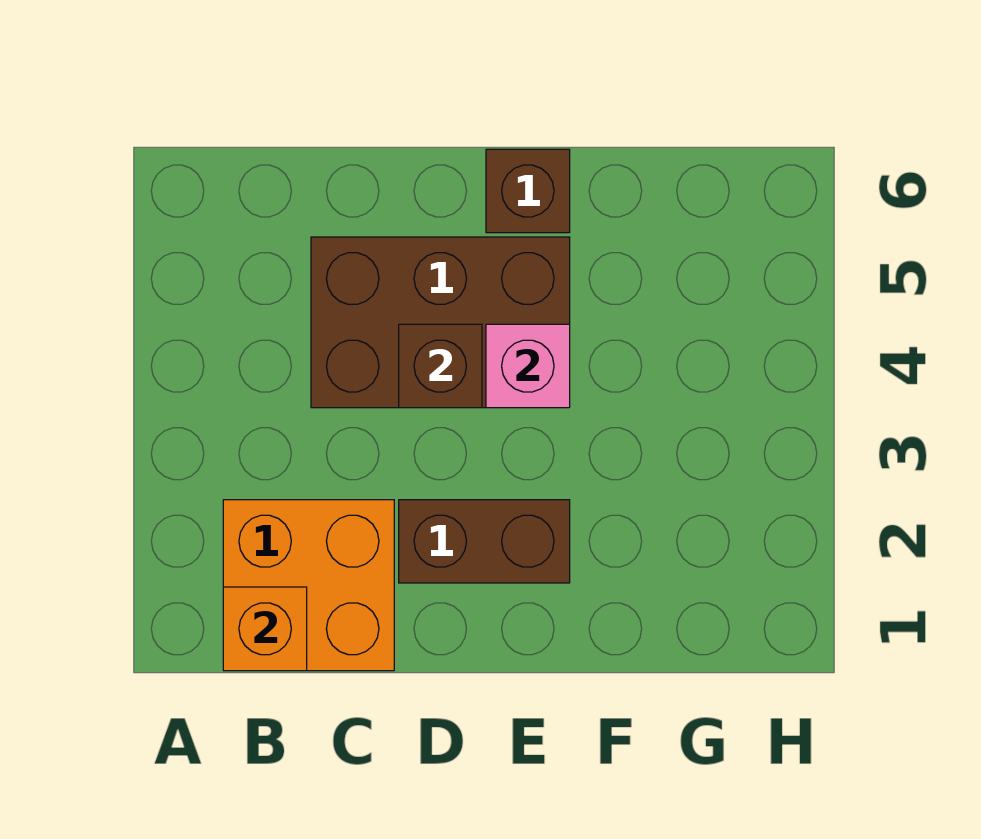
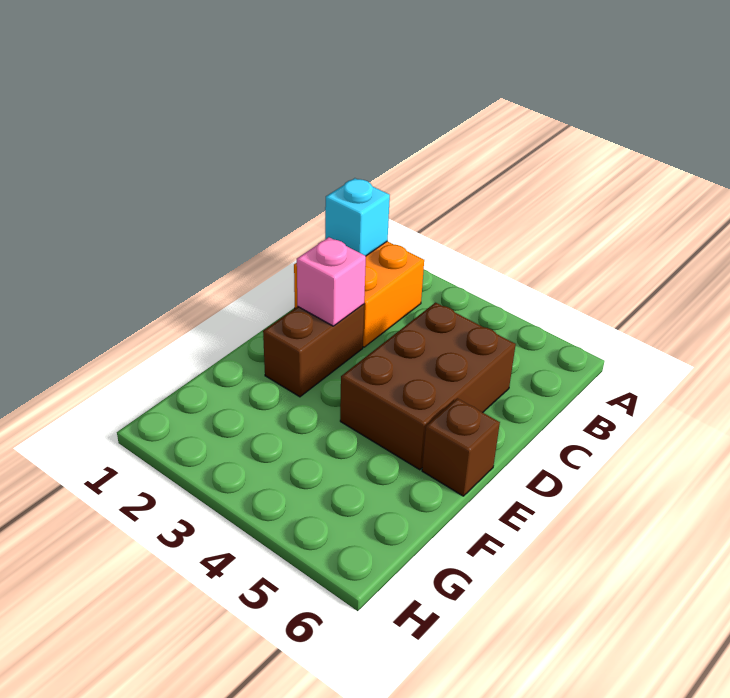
orange brick B1 level 2 -> cyan brick B1 level 2
brown brick D4 level 2 -> none
pink brick E4 level 2 -> pink brick D2 level 2

